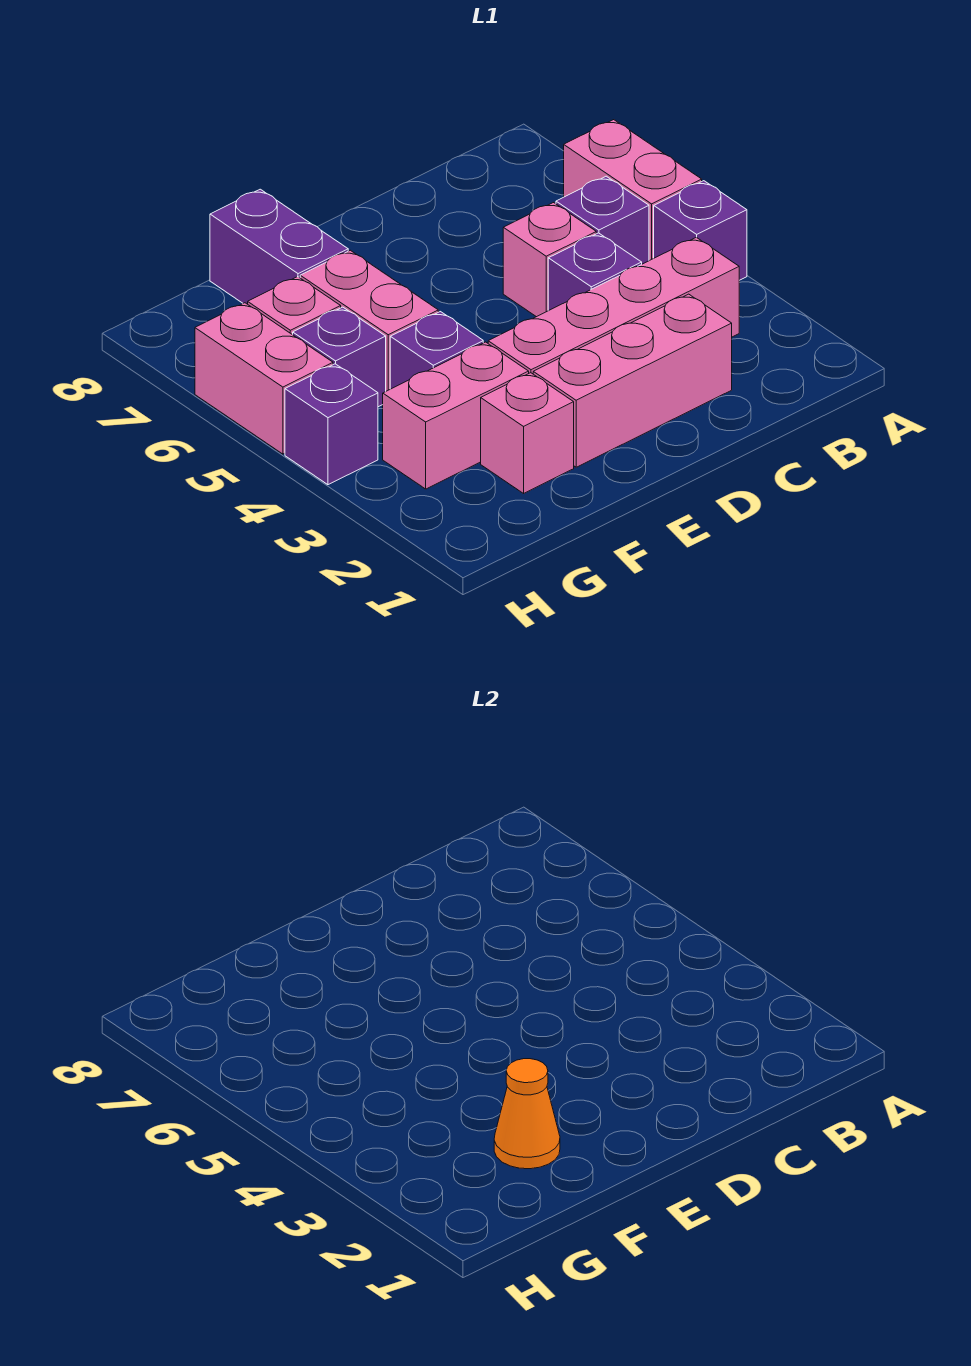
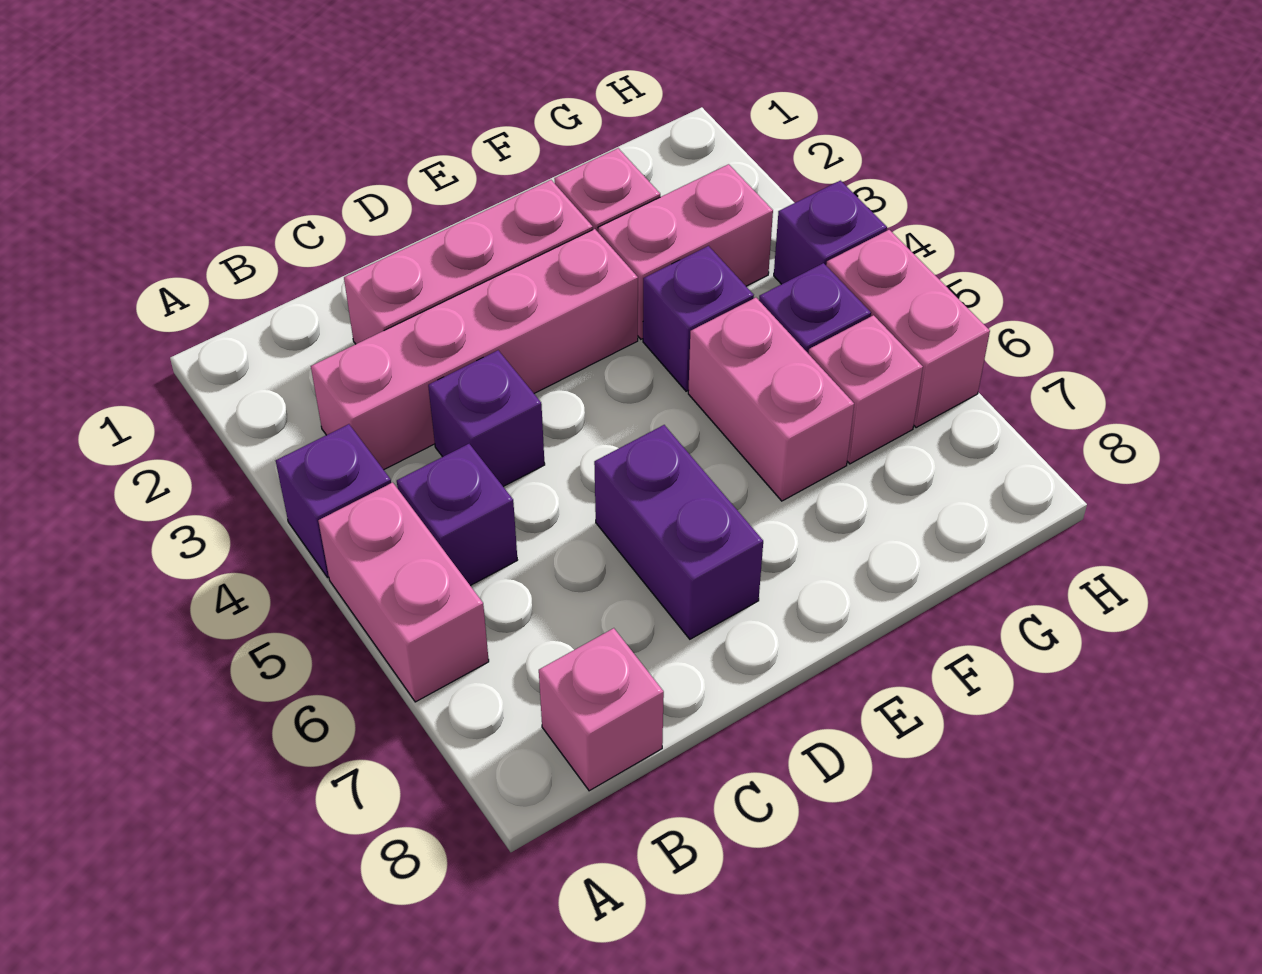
pink brick C5 level 1 -> pink brick B8 level 1
orange cone F2 level 2 -> none
purple brick F7:F8 level 1 -> purple brick D6:D7 level 1

